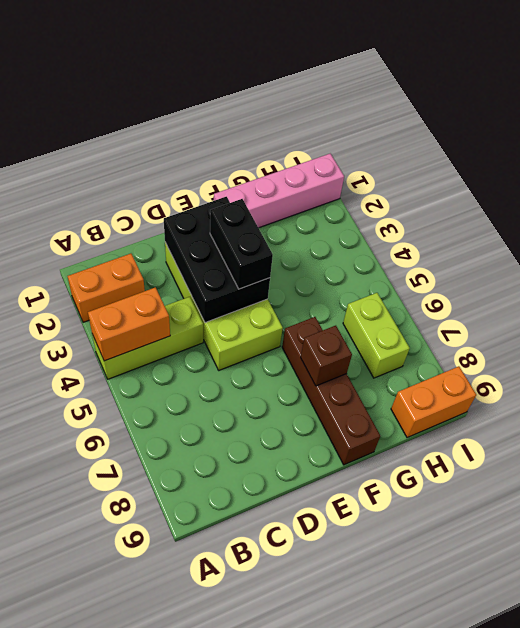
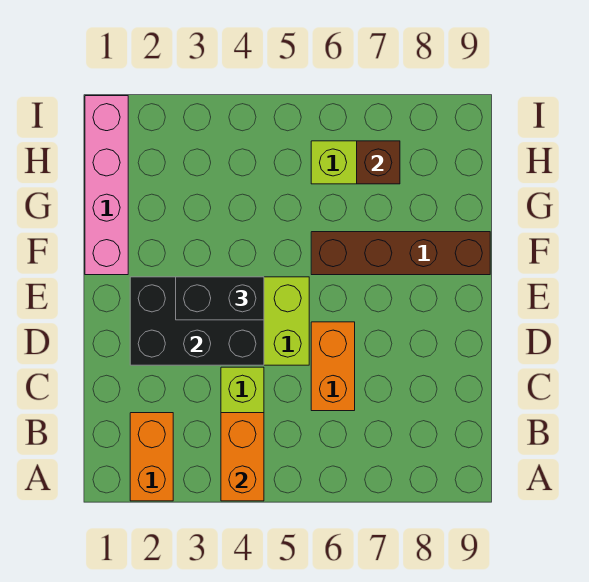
brown brick F7 level 2 -> brown brick H7 level 2
orange brick H9:I9 level 1 -> orange brick C6:D6 level 1

